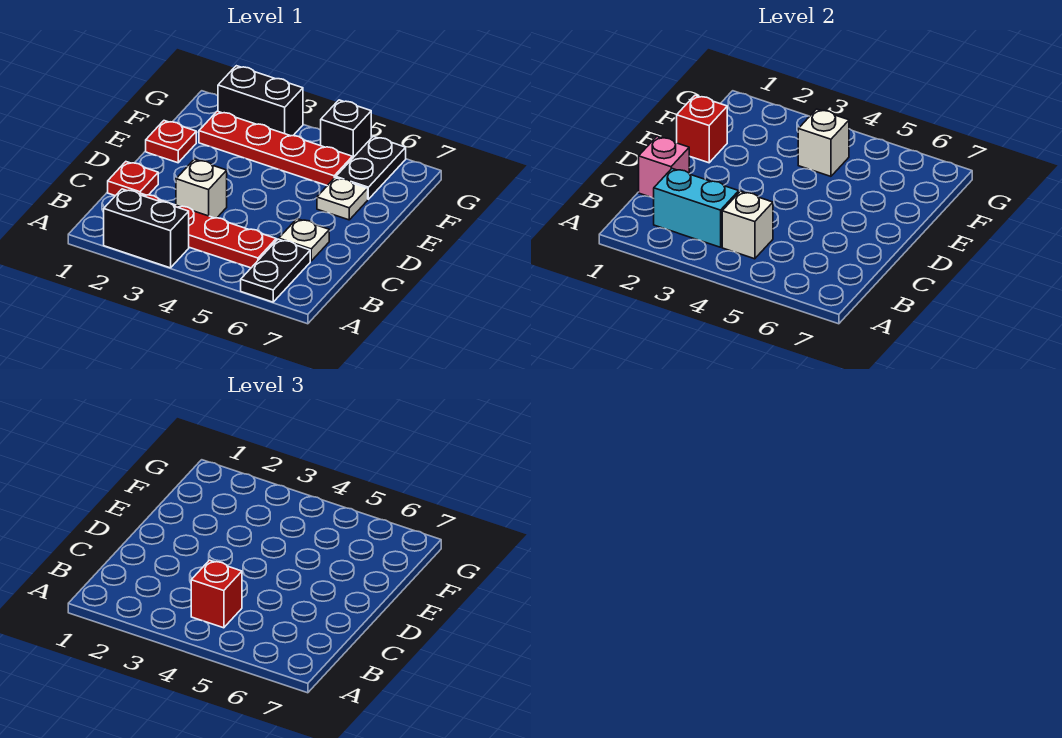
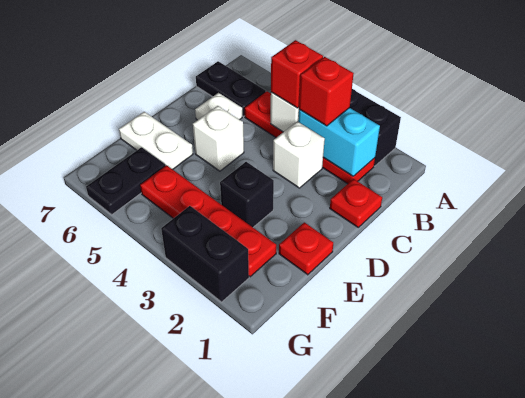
black plate A6:B6 level 1 -> black plate B6:B7 level 1
pink brick C1 level 2 -> none
red brick E1 level 2 -> red brick B3 level 3
white plate E6 level 1 -> white plate E6:E7 level 1
white brick F4 level 2 -> white brick D5 level 1
black brick G5 level 1 -> black brick E3 level 1

